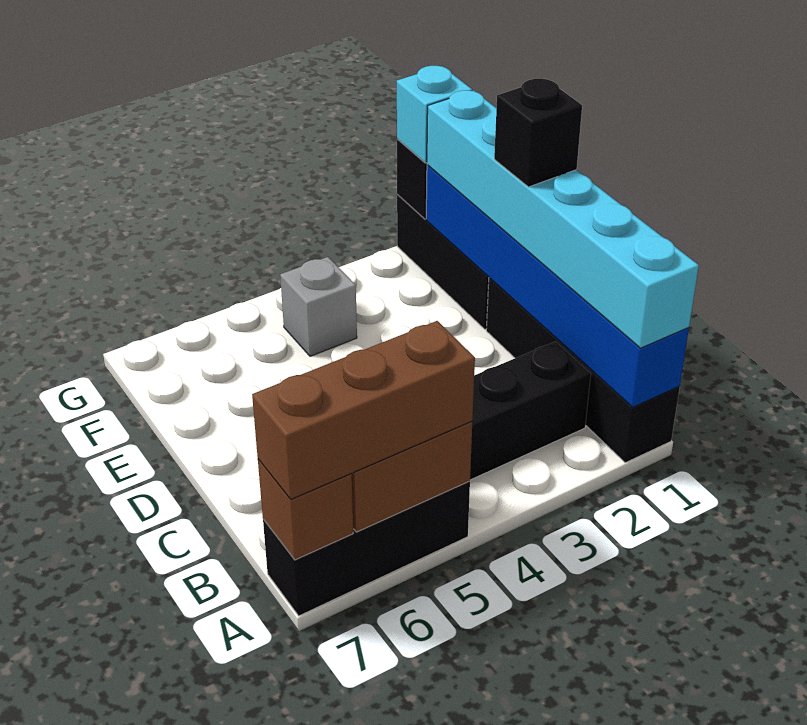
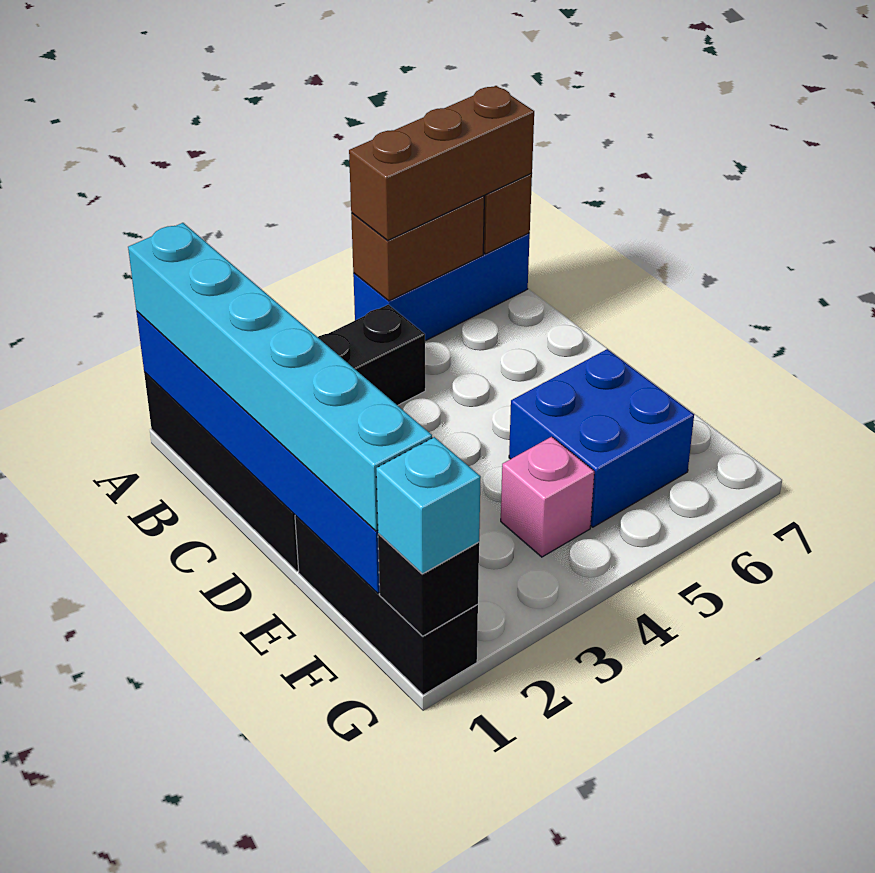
black brick A5:A7 level 1 -> blue brick A5:A7 level 1
black brick D1 level 4 -> none
none -> blue brick E5:F6 level 1
grey brick F4 level 1 -> pink brick F4 level 1

